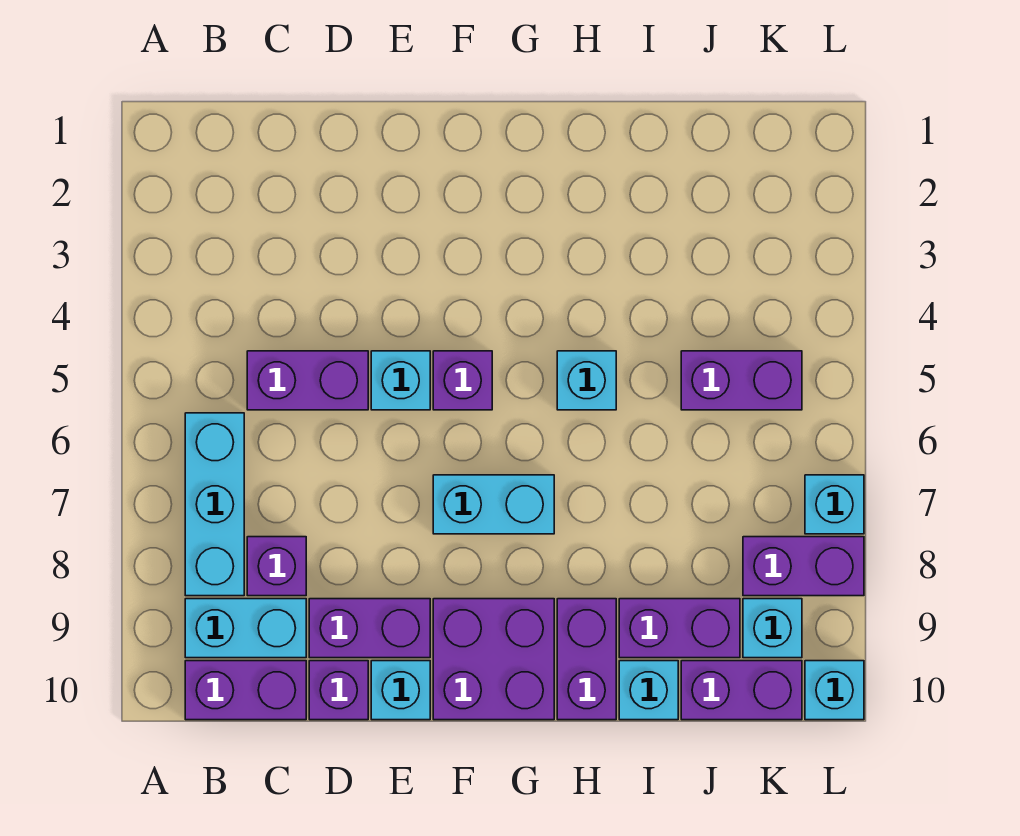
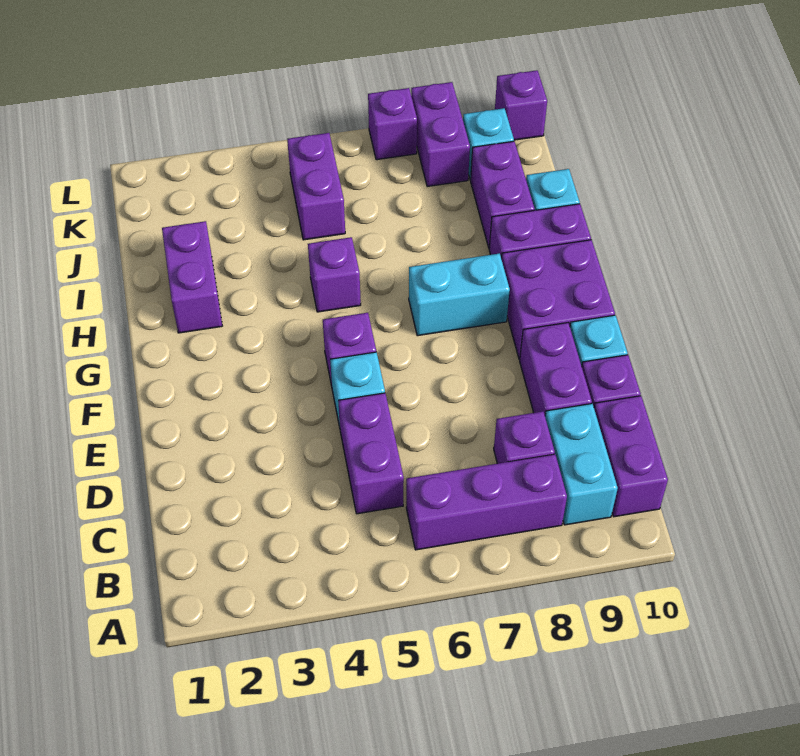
cyan brick B6:B8 level 1 -> purple brick B6:B8 level 1
cyan brick F7:G7 level 1 -> cyan brick G7:G8 level 1
cyan brick H5 level 1 -> purple brick H5 level 1
purple brick J10:K10 level 1 -> purple brick H2:I2 level 1
cyan brick L7 level 1 -> purple brick L7 level 1
cyan brick L10 level 1 -> purple brick L10 level 1

